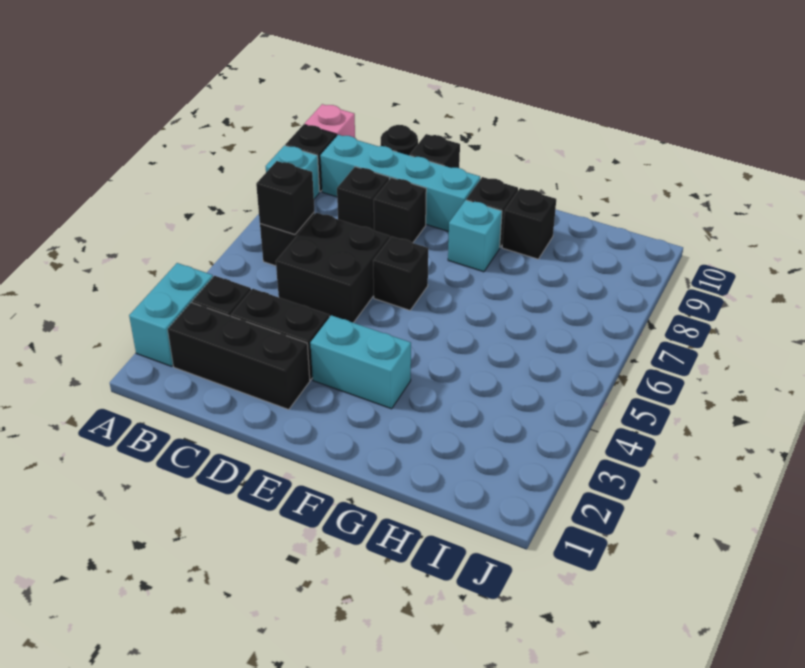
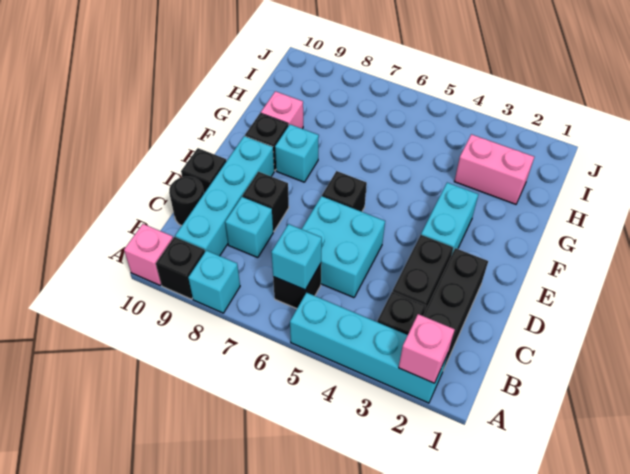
cyan brick A2:A3 level 1 -> cyan brick A2:A5 level 1
none -> pink brick A2 level 2
black brick B6 level 2 -> cyan brick B6 level 2
black brick C5:D6 level 1 -> cyan brick C5:D6 level 1
black brick C8 level 1 -> cyan brick C8 level 1
black brick G9 level 1 -> pink brick G9 level 1
none -> pink brick H2:H3 level 1

